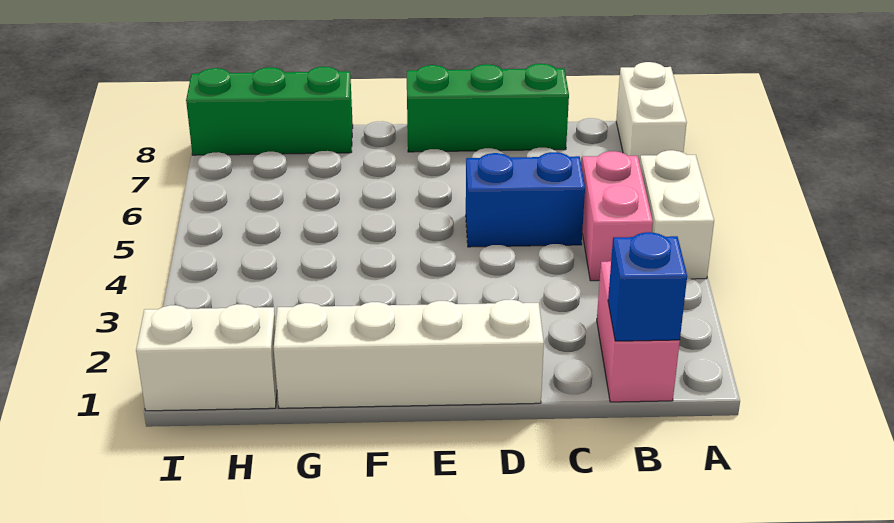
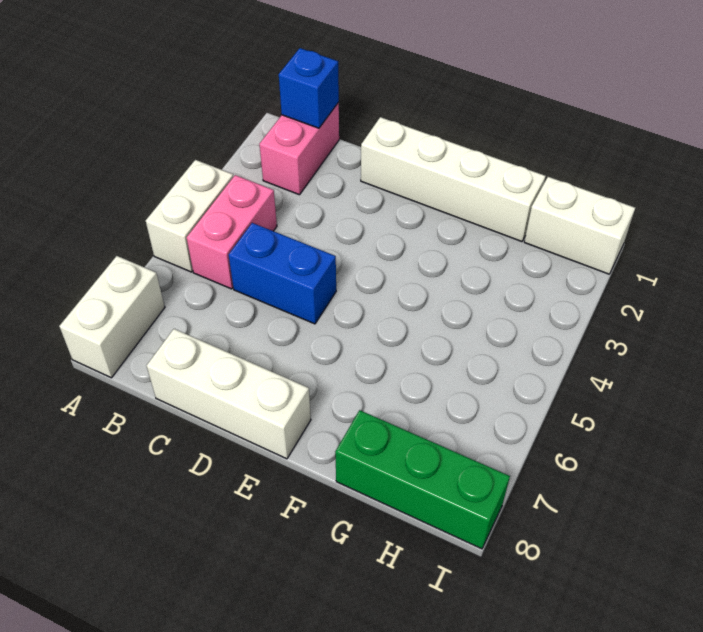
green brick C8:E8 level 1 -> white brick C8:E8 level 1

